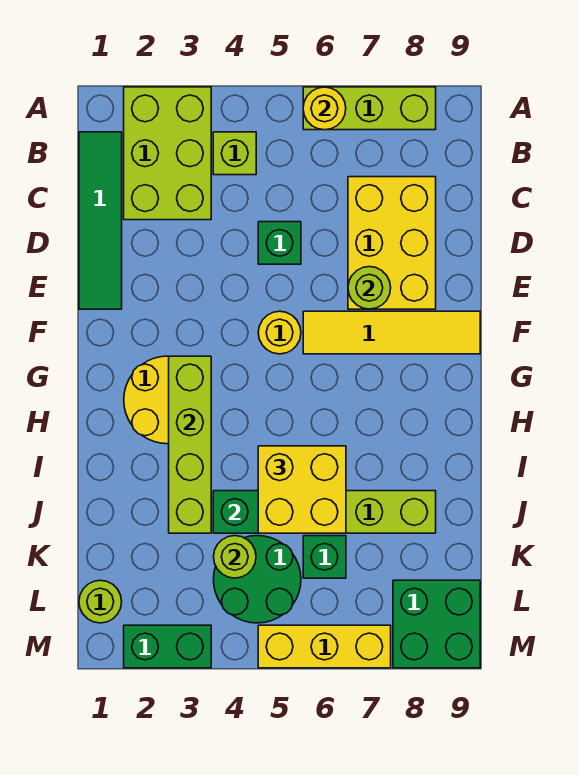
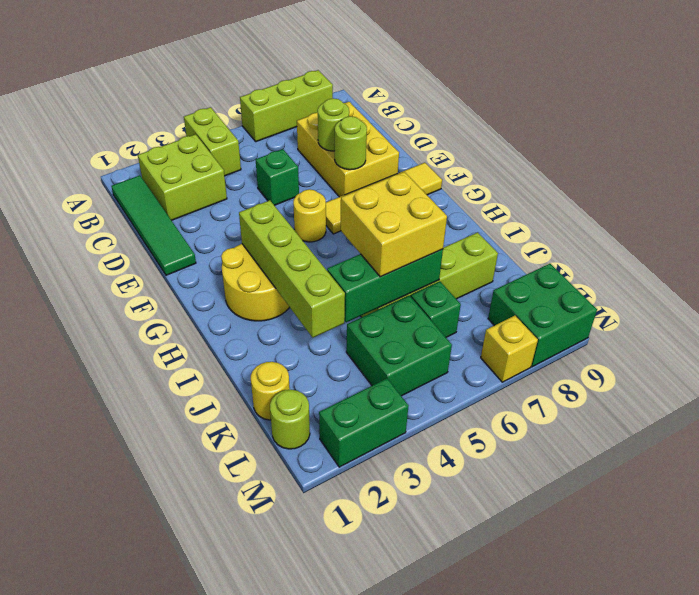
lime brick A2:C3 level 1 -> lime brick B2:C3 level 1
yellow round brick A6 level 2 -> yellow round brick K1 level 1
lime brick B4 level 1 -> lime brick A4:B4 level 1
green round brick K4:L5 level 1 -> green brick K4:L5 level 1
lime round brick K4 level 2 -> lime round brick D7 level 2
yellow brick M5:M7 level 1 -> yellow brick M7 level 1

